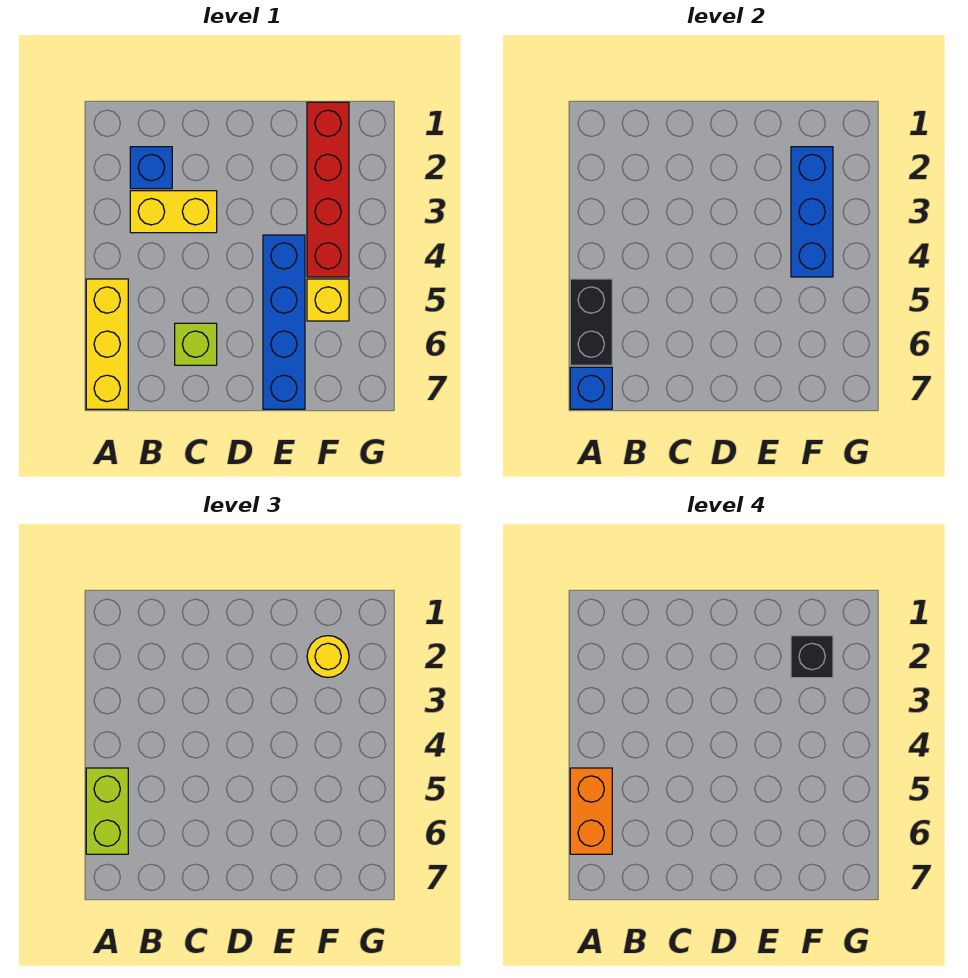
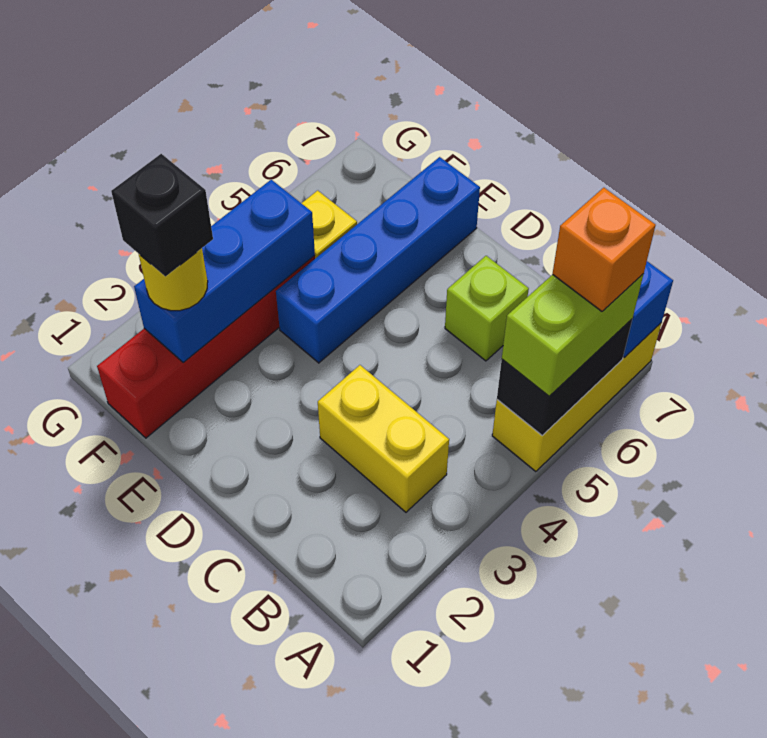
orange brick A5:A6 level 4 -> orange brick A6 level 4
blue brick B2 level 1 -> none

